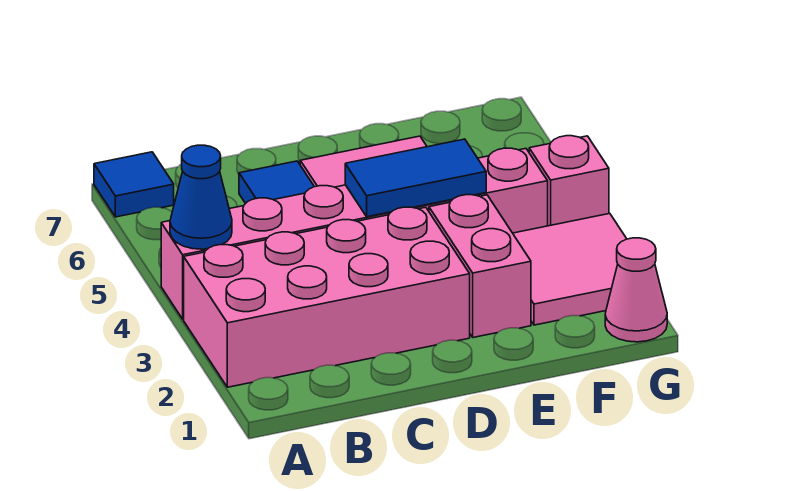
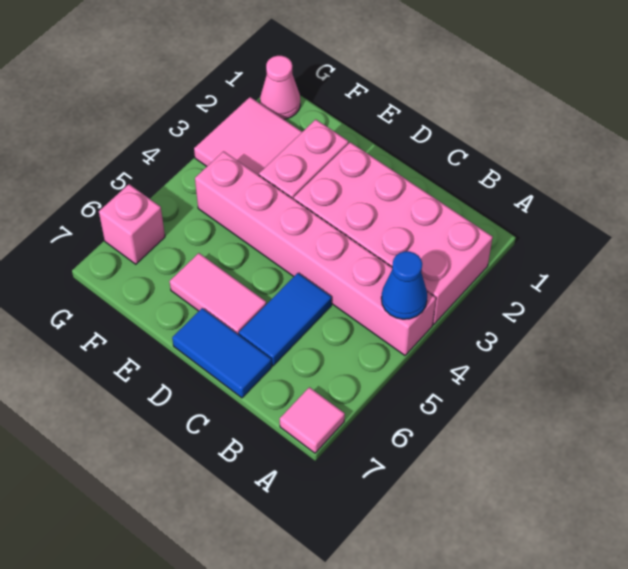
blue tile A7 level 1 -> pink tile A7 level 1
blue tile D4:E4 level 2 -> blue tile C7:D7 level 1
pink brick G4 level 1 -> pink brick G6 level 1

